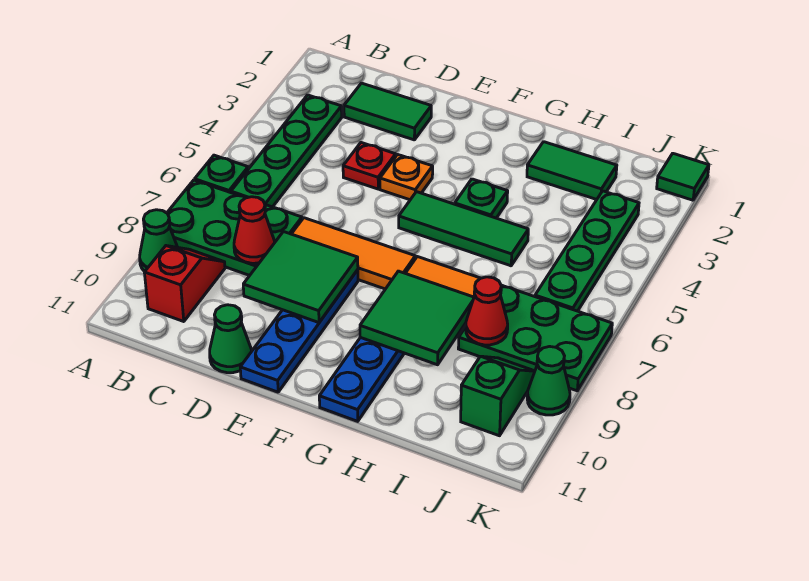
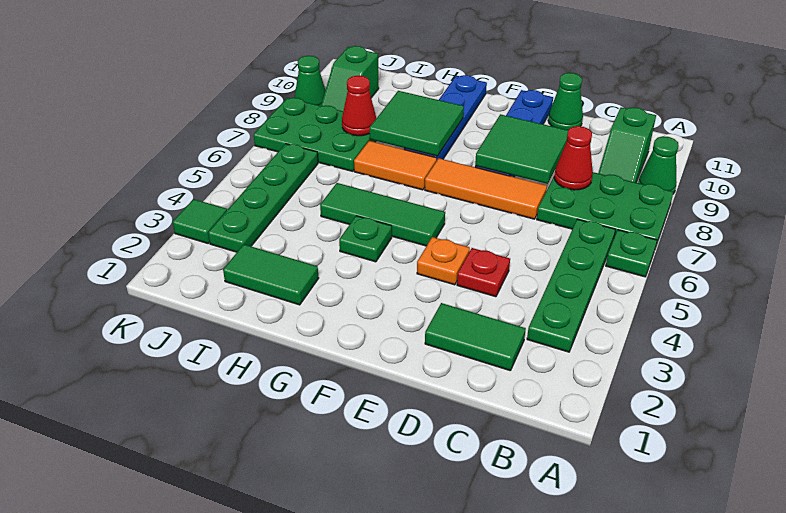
red slope B9:B10 level 1 top 10 -> green slope B9:B10 level 1 top 10
green tile K1 level 1 -> green tile K3 level 1

